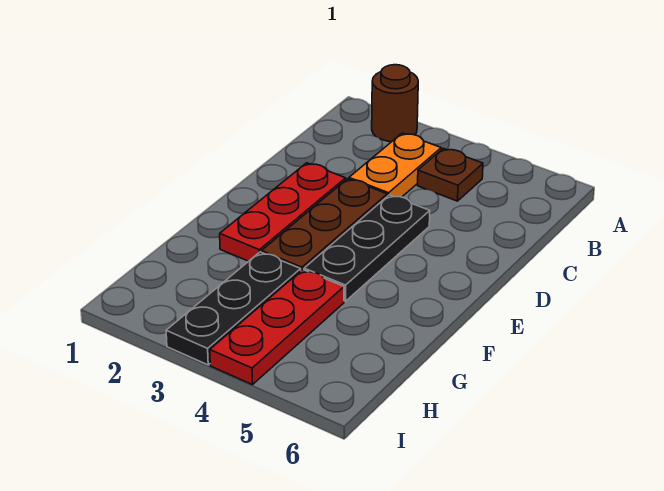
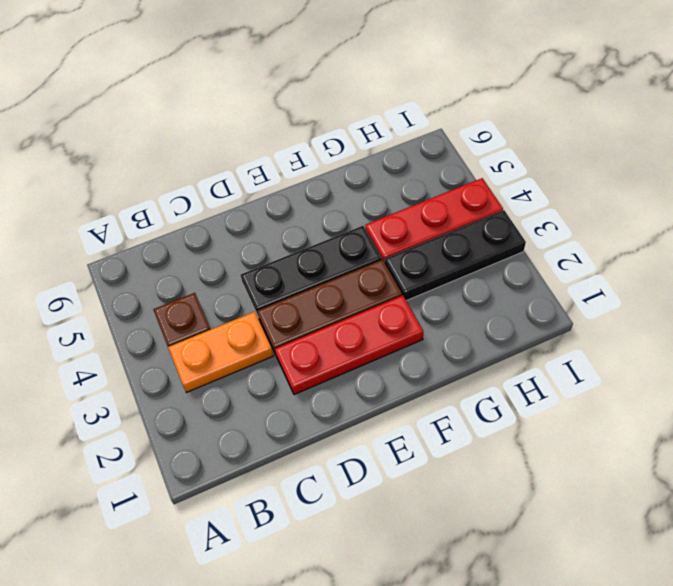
brown round brick A2 level 1 -> none

